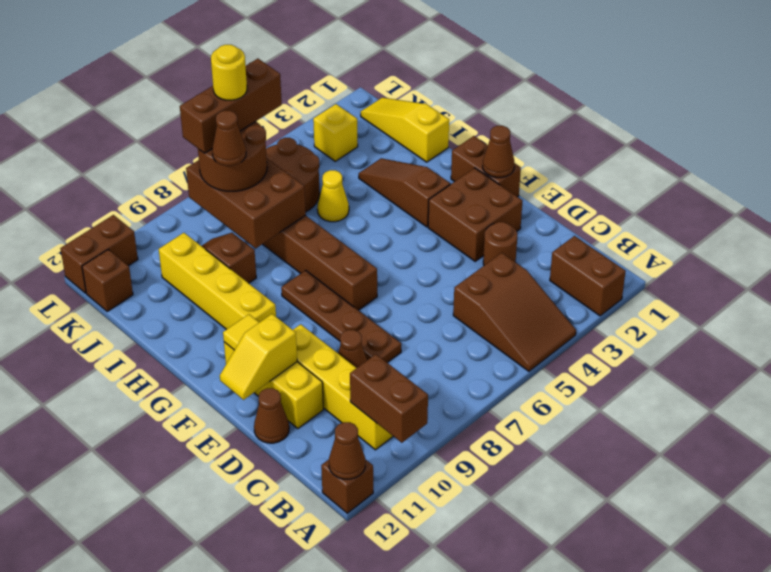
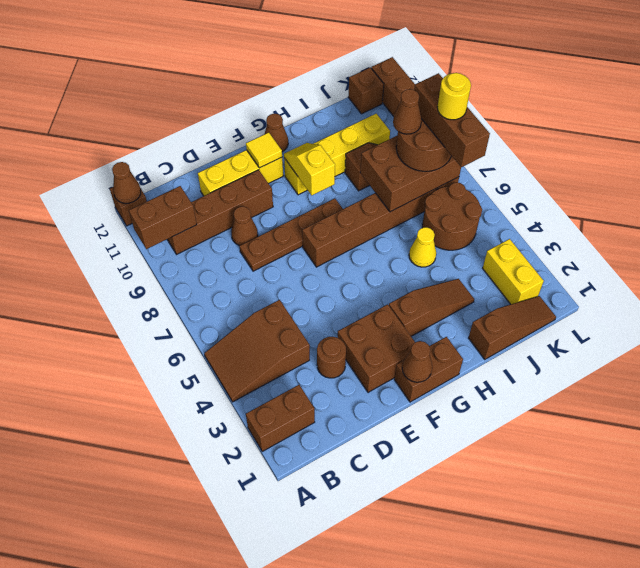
yellow brick B10:E10 level 1 -> brown brick B10:E10 level 1
brown cone D12 level 1 -> brown cone G12 level 1
yellow slope E11:E12 level 2 top 11 -> yellow slope G9:G10 level 2 top 9
yellow slope I1:K1 level 1 top I -> brown slope I1:K1 level 1 top I
yellow brick K3 level 1 -> yellow brick K2:K3 level 1

